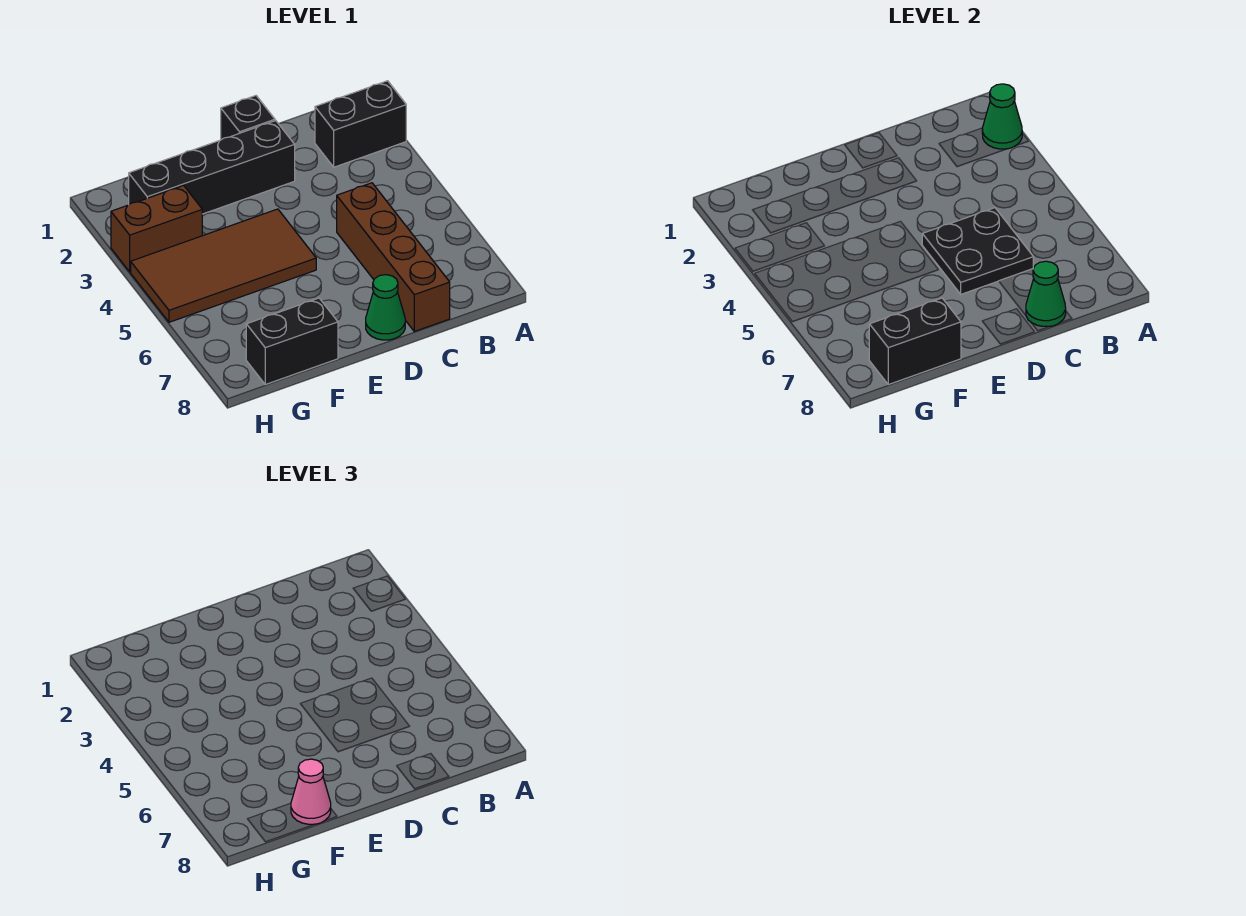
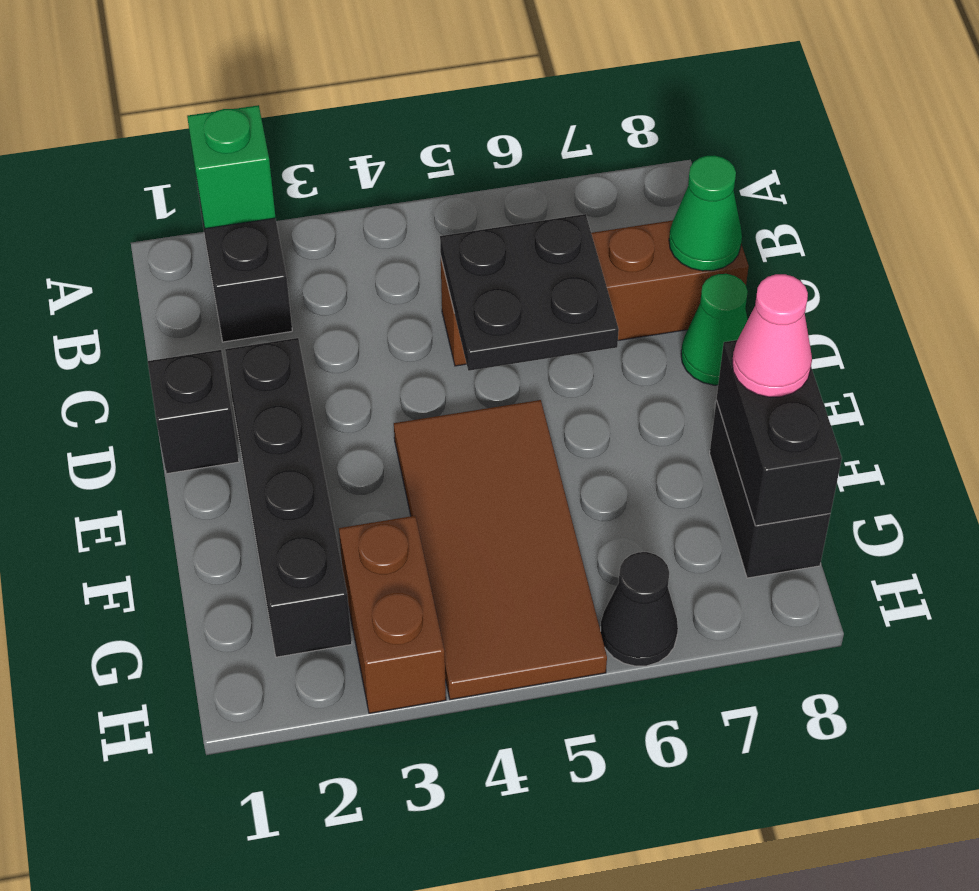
green cone A2 level 2 -> green brick A2 level 2
none -> black cone H6 level 1

